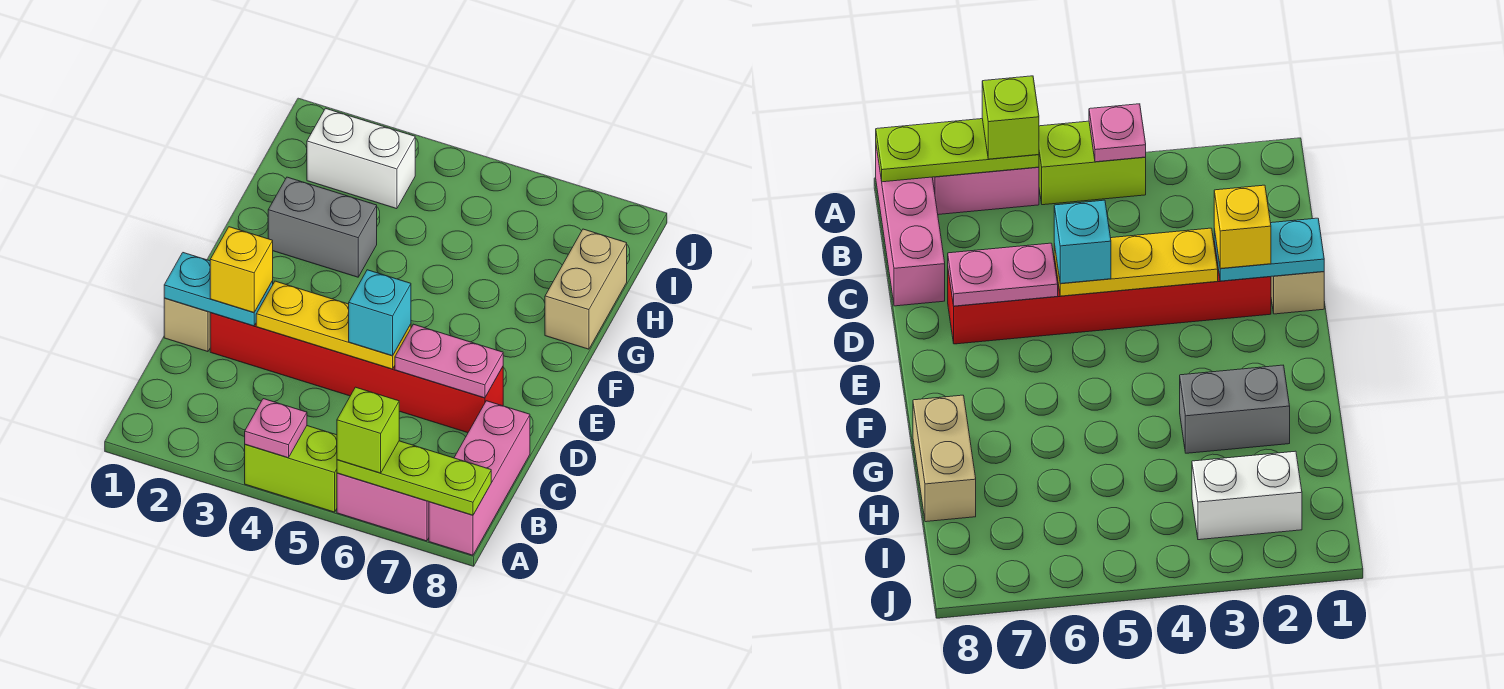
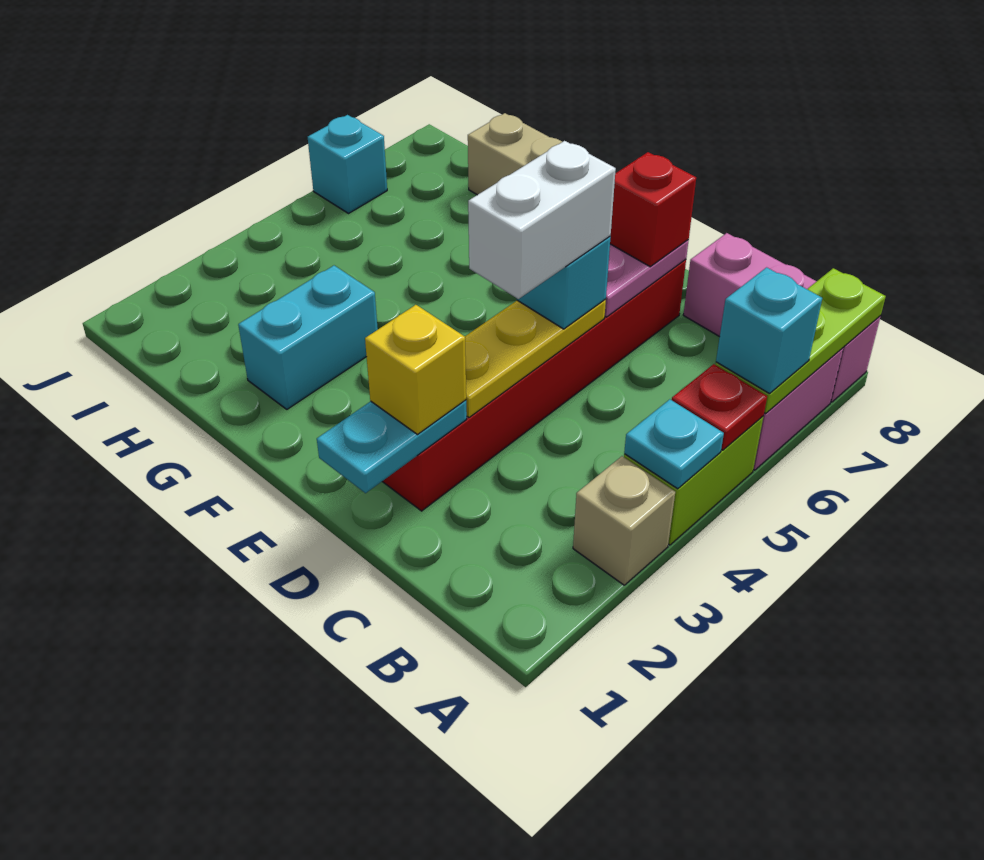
pink plate A4 level 2 -> cyan plate A4 level 2
none -> red plate A5 level 2
lime brick A6 level 3 -> cyan brick A6 level 3
tan brick D1 level 1 -> tan brick A3 level 1
none -> red brick D7 level 3
grey brick G2:G3 level 1 -> cyan brick G2:G3 level 1
white brick I2:I3 level 1 -> white brick D4:D5 level 4
none -> cyan brick J6 level 1

